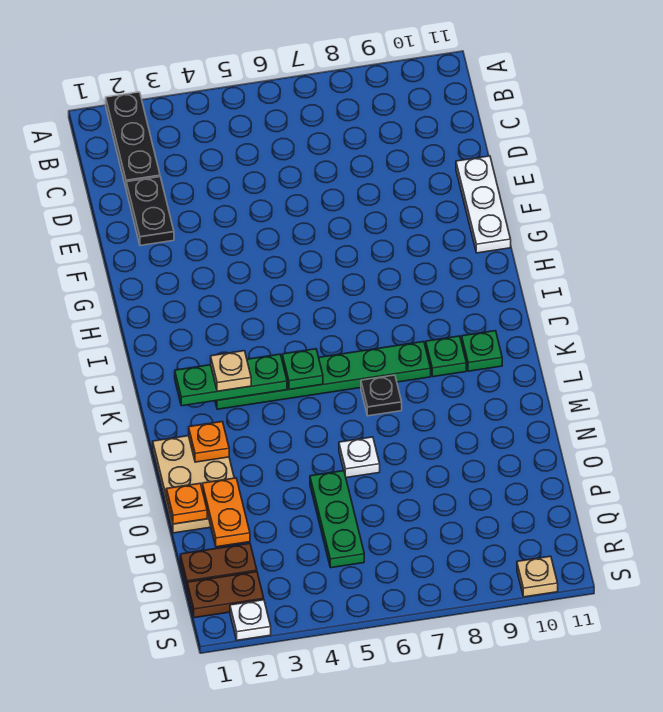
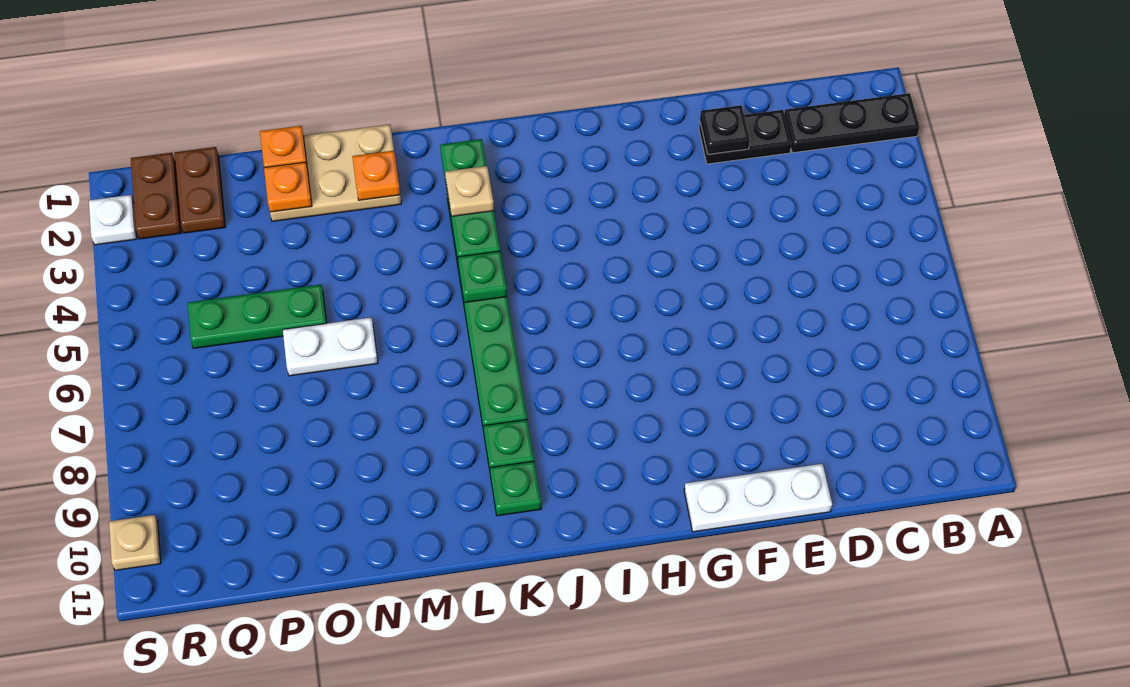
black plate L7 level 1 -> black plate E2 level 2
white plate N6 level 1 -> white plate N6:O6 level 1
orange plate O2:P2 level 2 -> orange plate O2 level 2

